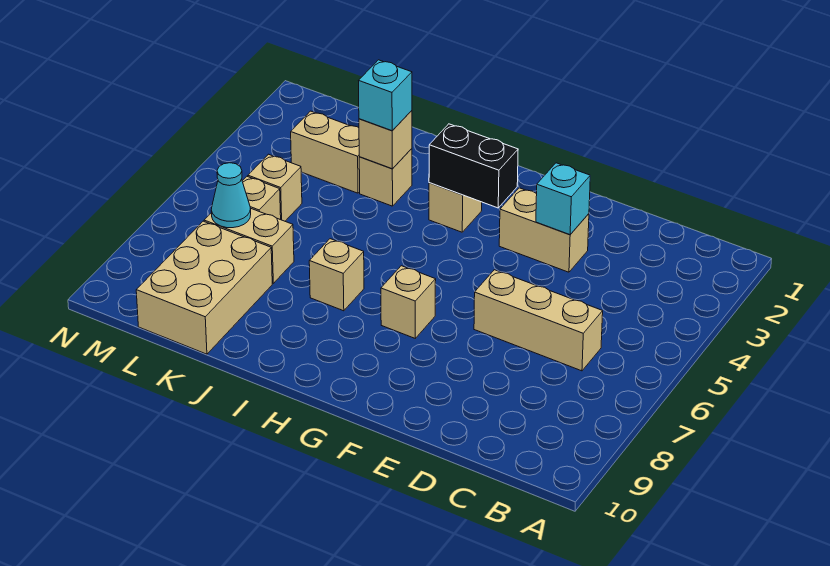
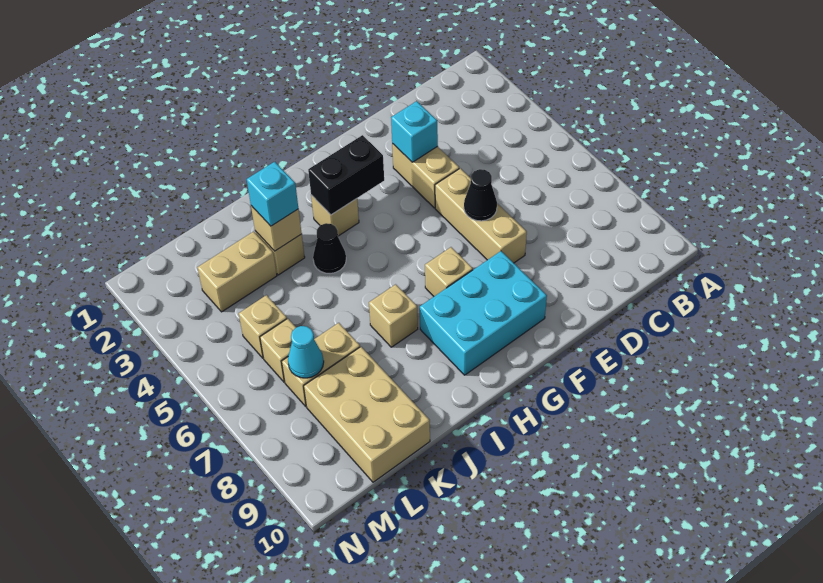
tan brick C6:E6 level 1 -> tan brick E5:E7 level 1
tan brick E3:F3 level 1 -> tan brick E3:E4 level 1
none -> black cone E6 level 2
none -> cyan brick F8:H9 level 1
none -> black cone I4 level 1

